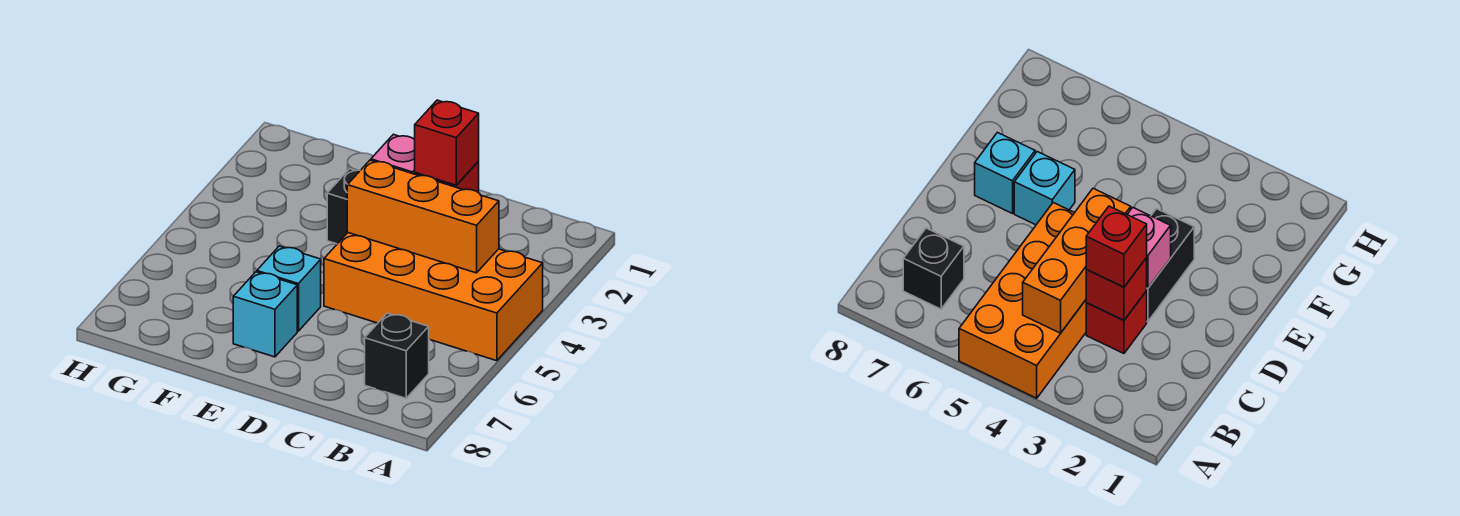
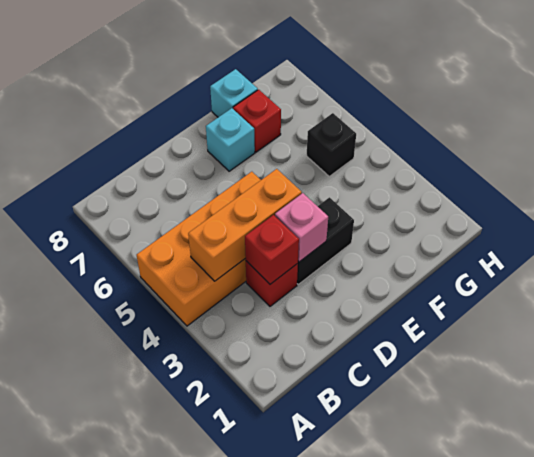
black brick B7 level 1 -> black brick G5 level 1
red brick C3 level 3 -> red brick F7 level 1
cyan brick E6 level 1 -> cyan brick F8 level 1

